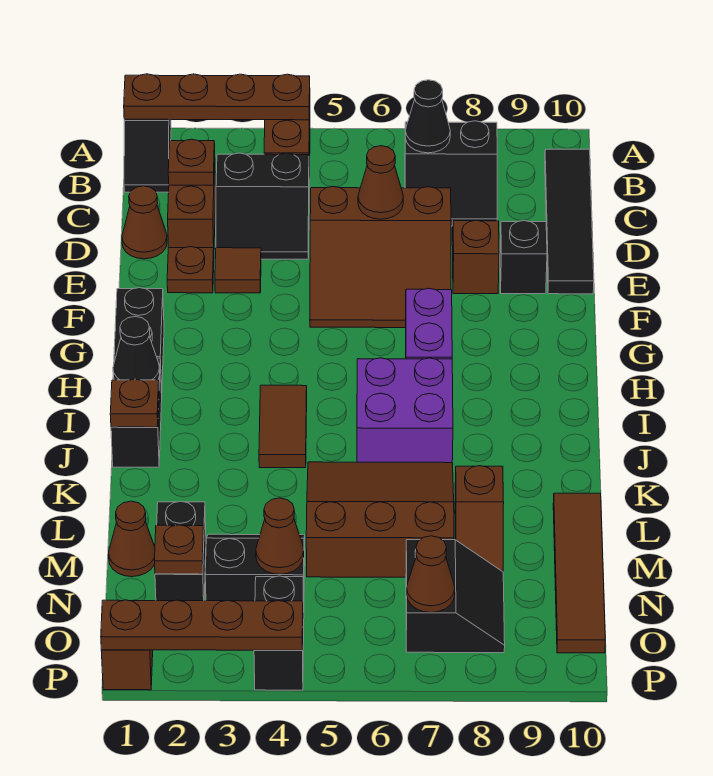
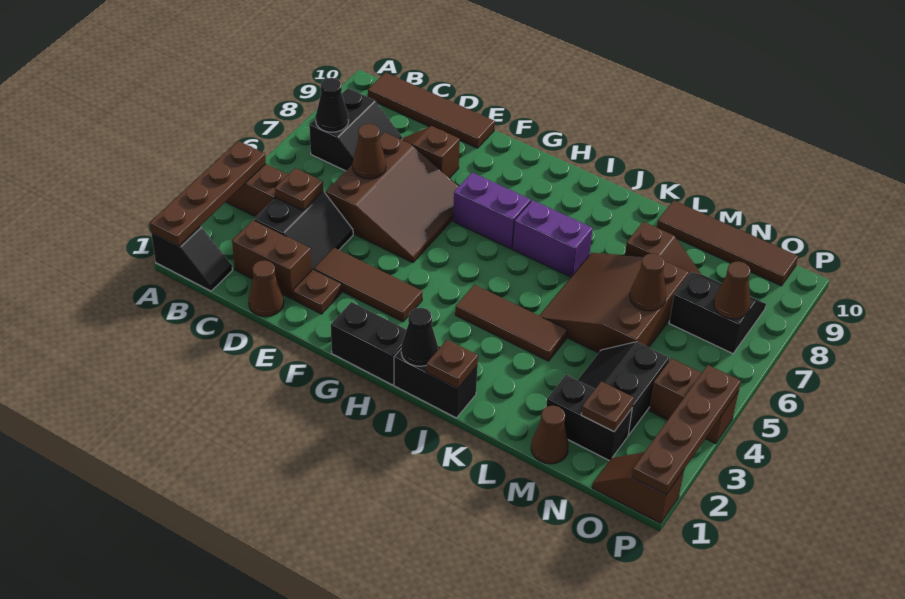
black tile B10:E10 level 1 -> brown tile B10:E10 level 1
brown plate C2 level 2 -> brown plate C4 level 2
brown tile E3 level 1 -> brown tile E3:G3 level 1
black brick E9 level 1 -> none
brown tile I4:J4 level 1 -> brown tile I4:K4 level 1
purple brick I6:J7 level 1 -> purple brick I7:J7 level 1
brown cone N4 level 2 -> brown cone M6 level 2
black brick O4:P4 level 1 -> brown brick O4:P4 level 1

